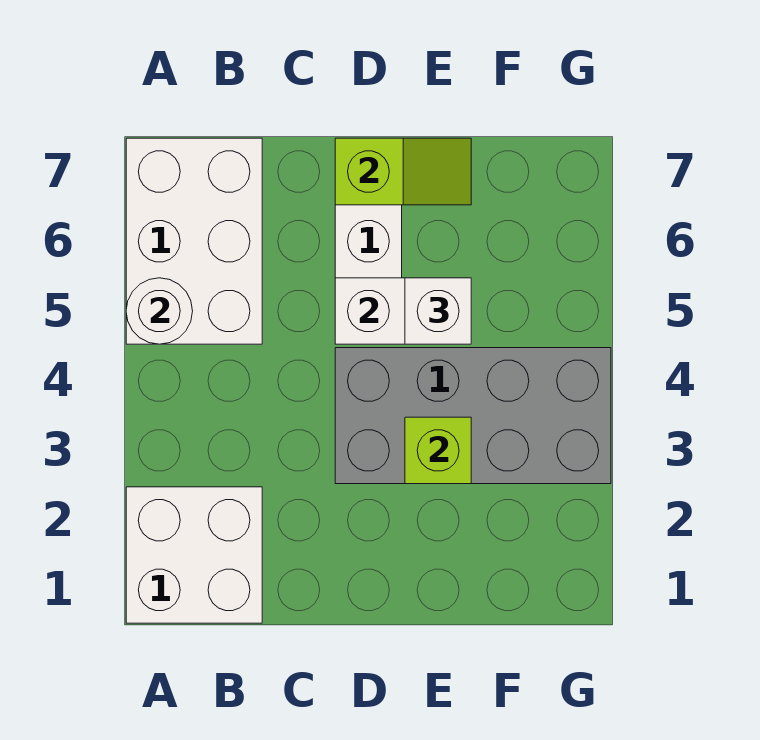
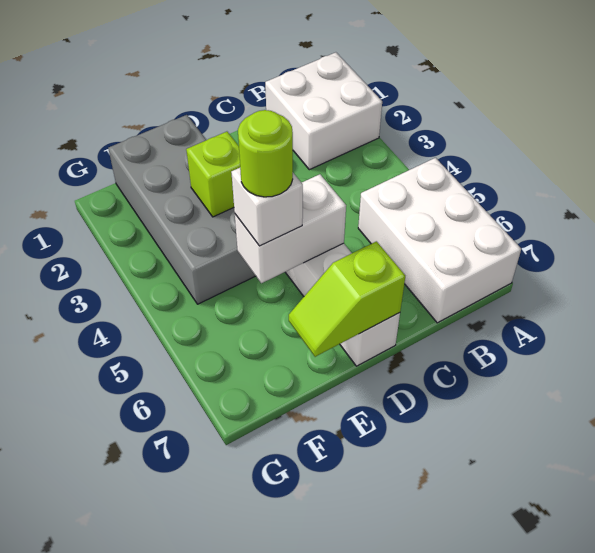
white round brick A5 level 2 -> none
grey brick D3:G4 level 1 -> grey brick E1:F4 level 1
none -> lime round brick E5 level 4

